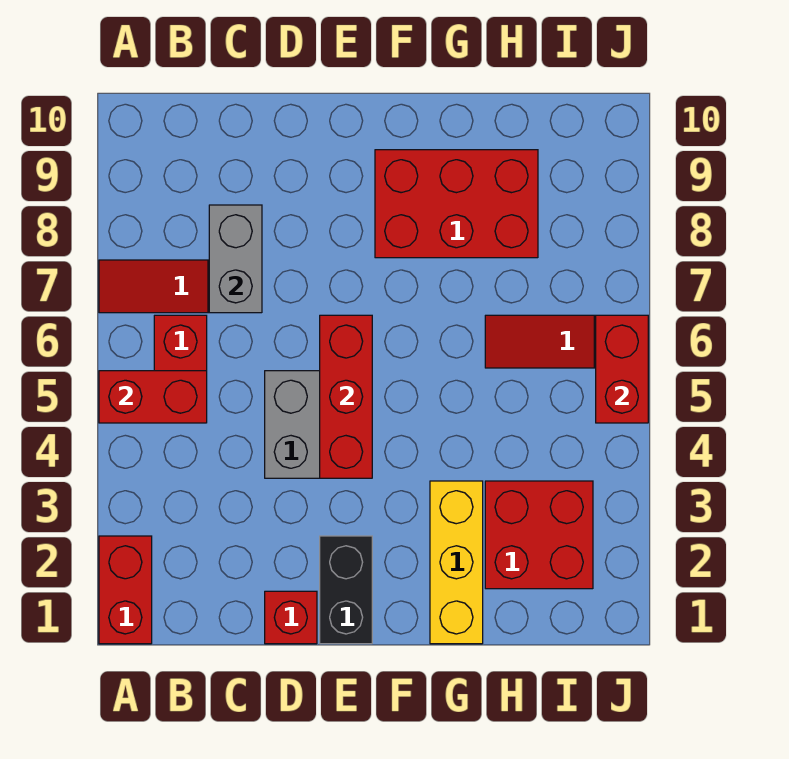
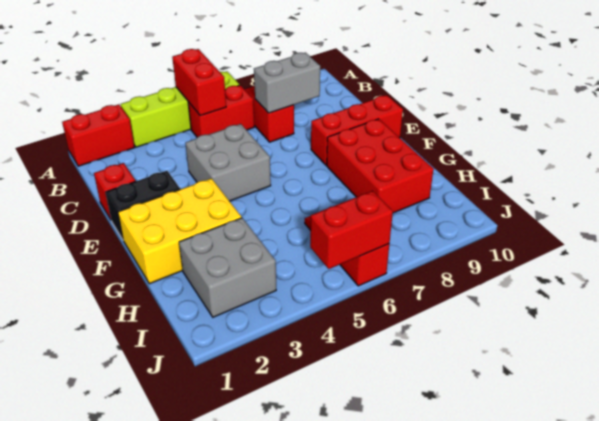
none -> lime brick A3:A6 level 1
red brick E4:E6 level 2 -> red brick E8:E10 level 1
yellow brick G1:G3 level 1 -> yellow brick F1:G3 level 1
red brick H2:I3 level 1 -> grey brick H2:I3 level 1

